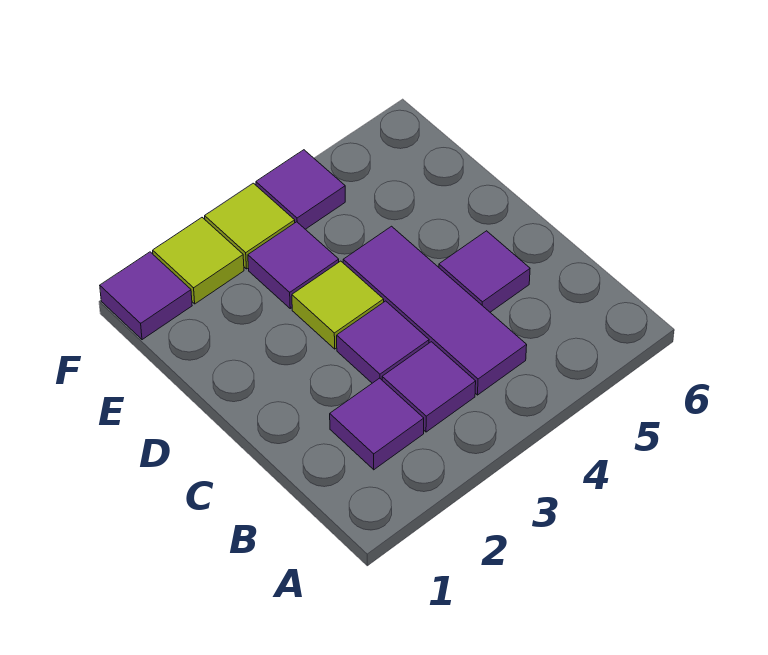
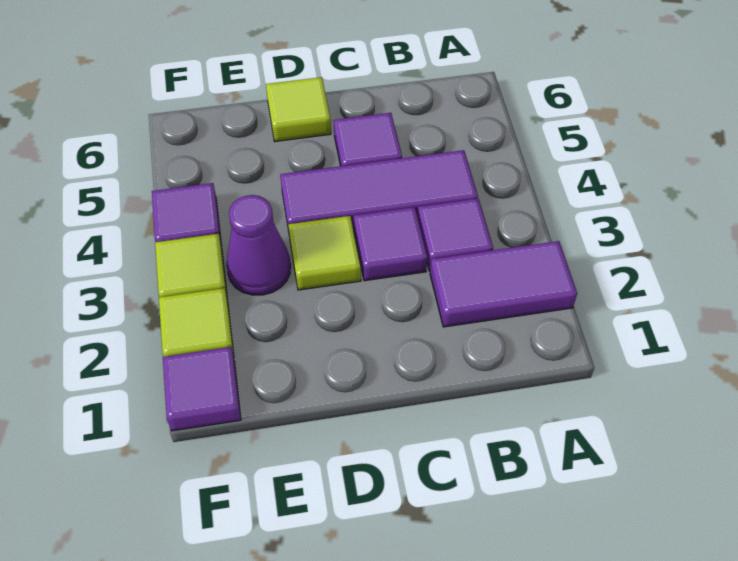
purple tile B2 level 1 -> purple tile A2:B2 level 1
none -> lime tile D6 level 1
purple tile E3 level 1 -> purple cone E3 level 1

